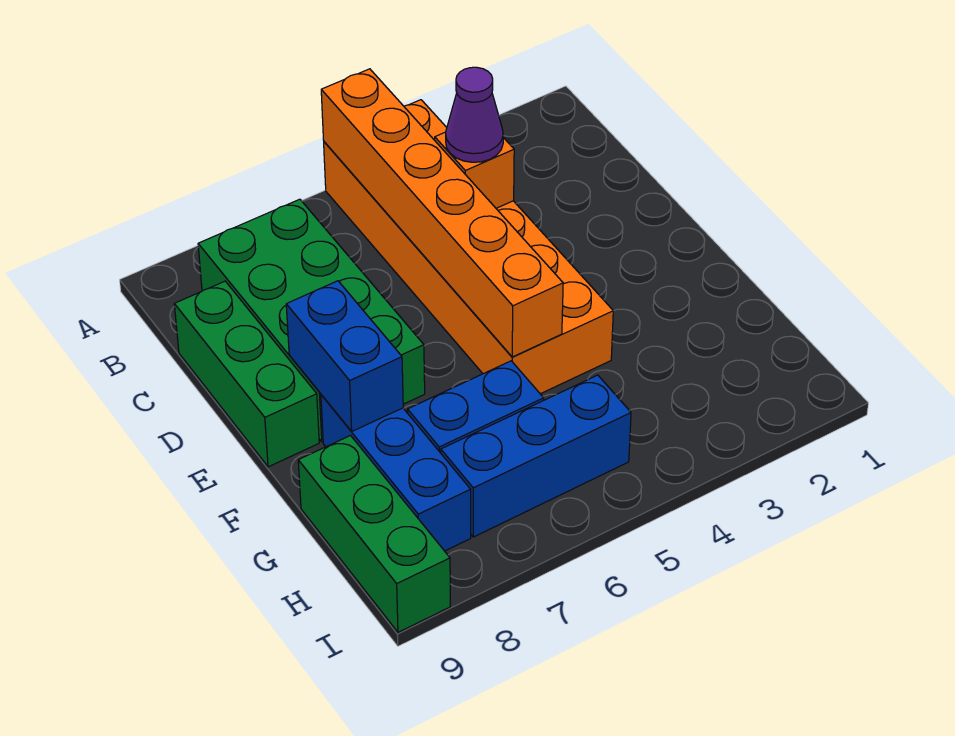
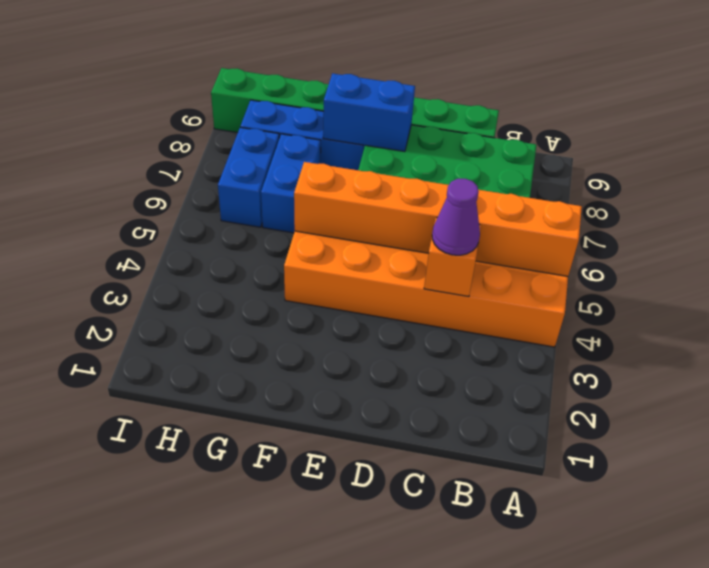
blue brick H5:H7 level 1 -> blue brick H6:H7 level 1

